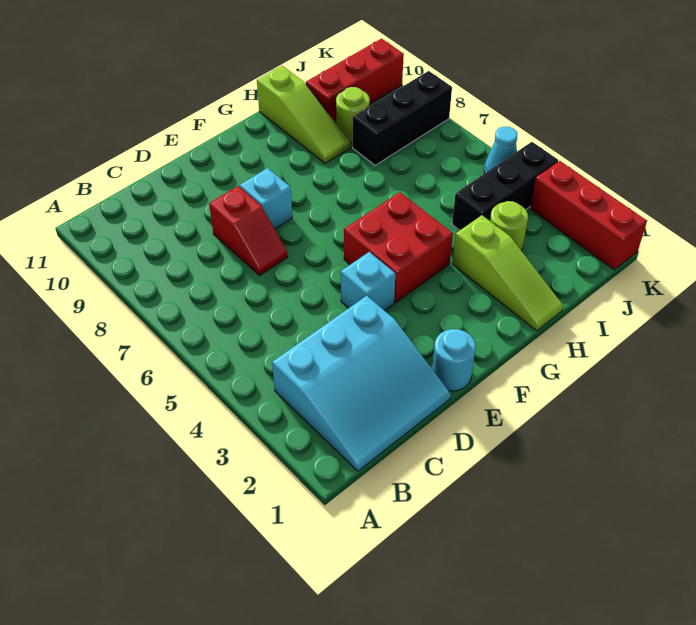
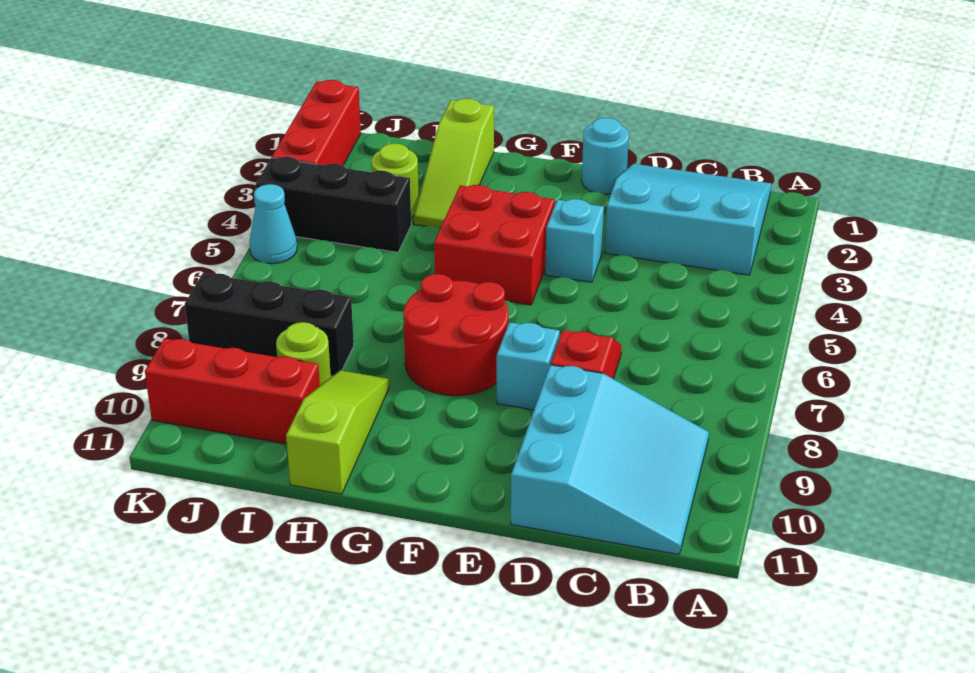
none -> cyan slope B9:D11 level 1 top D
none -> red round brick F7:G8 level 1
lime slope H1:H3 level 1 top 3 -> lime slope H1:H3 level 1 top 1

